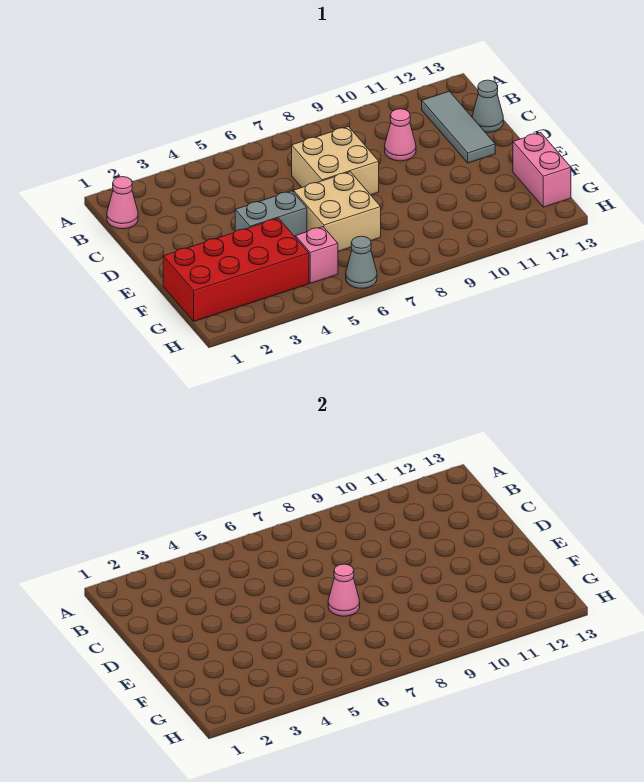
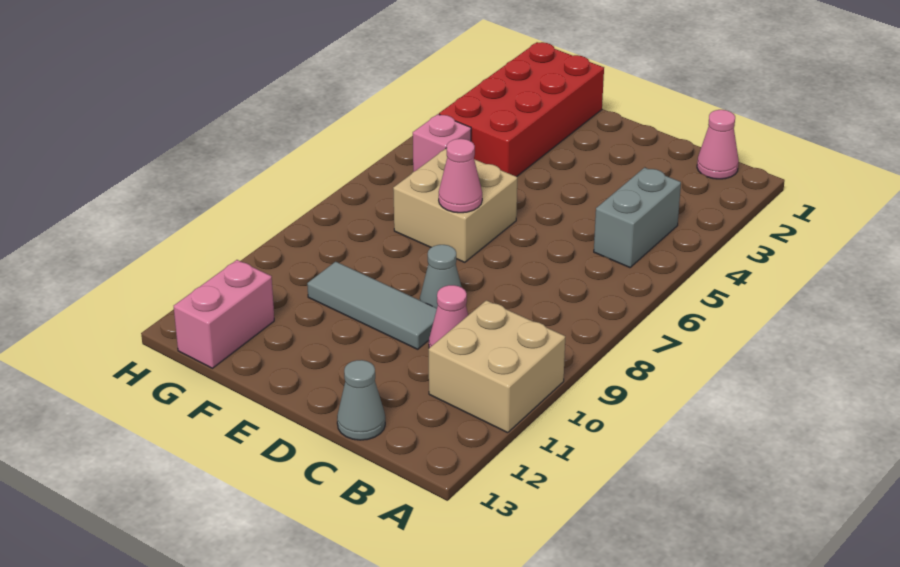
grey tile B12:D12 level 1 -> grey tile D10:F10 level 1
tan brick C7:D8 level 1 -> tan brick A10:B11 level 1
grey brick E4:E5 level 1 -> grey brick B4:B5 level 1
pink brick F13:G13 level 1 -> pink brick G12:G13 level 1
grey cone H6 level 1 -> grey cone D9 level 1

